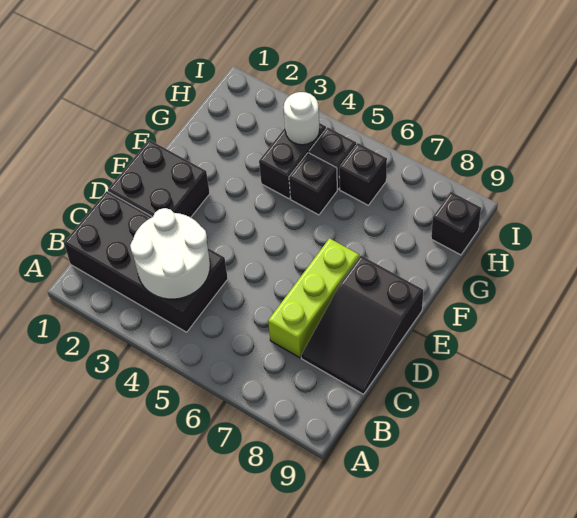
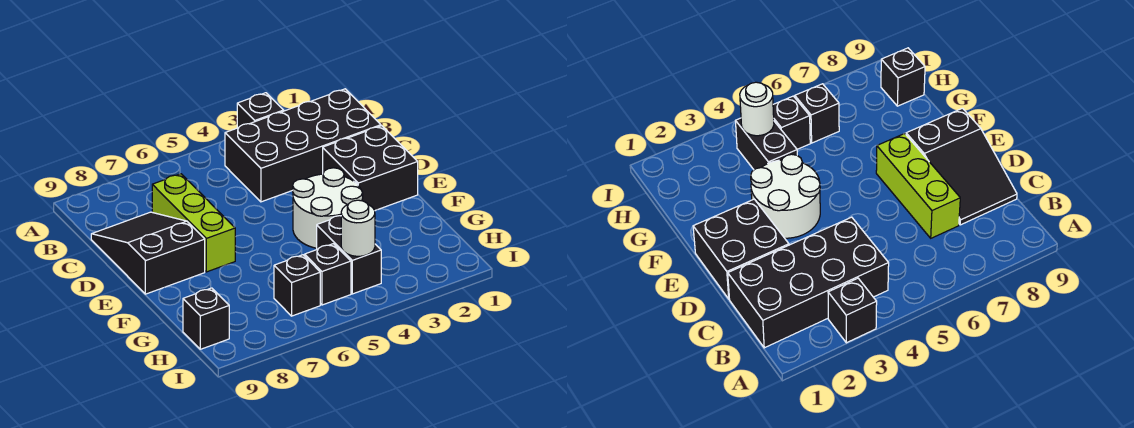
white round brick B3:C4 level 2 -> white round brick E3:F4 level 1
black brick G5 level 1 -> black brick A3 level 1

